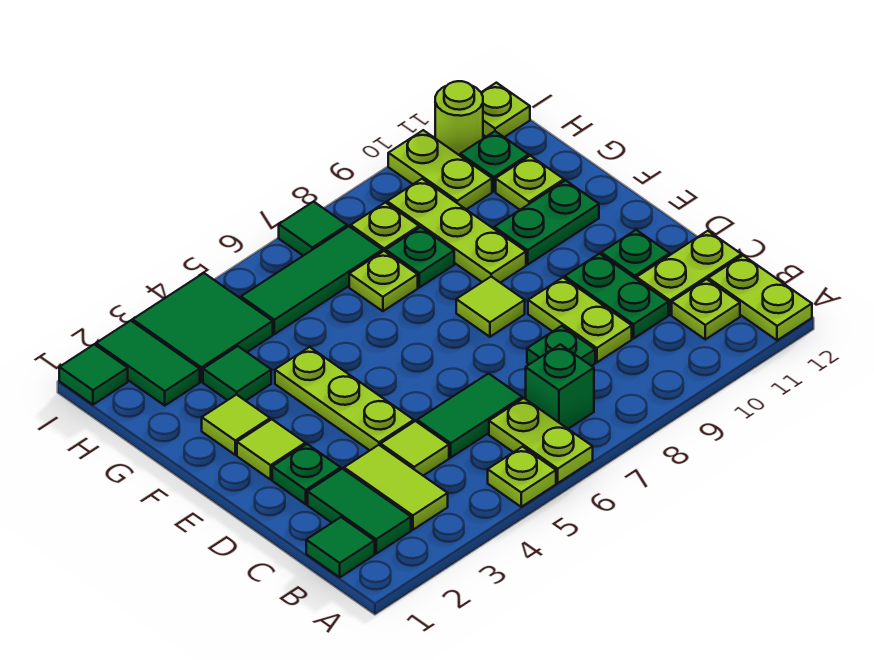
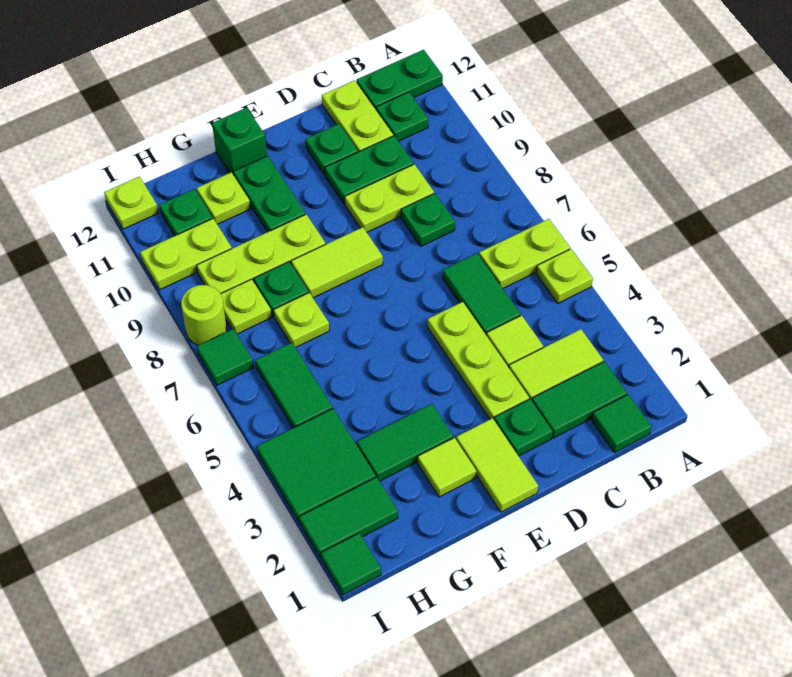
lime plate A12:B12 level 1 -> green plate A12:B12 level 1
green brick B7 level 1 -> green brick F12 level 1
lime plate B11 level 1 -> green plate B11 level 1
lime plate D4:F4 level 1 -> lime plate D3:D5 level 1
lime tile E2 level 1 -> lime tile E1:E2 level 1
lime tile E8 level 1 -> lime tile E8:F8 level 1
green tile G3 level 1 -> green tile F3:G3 level 1
green tile H5:H7 level 1 -> green tile H5:H6 level 1
lime round brick I11 level 1 -> lime round brick I8 level 1

